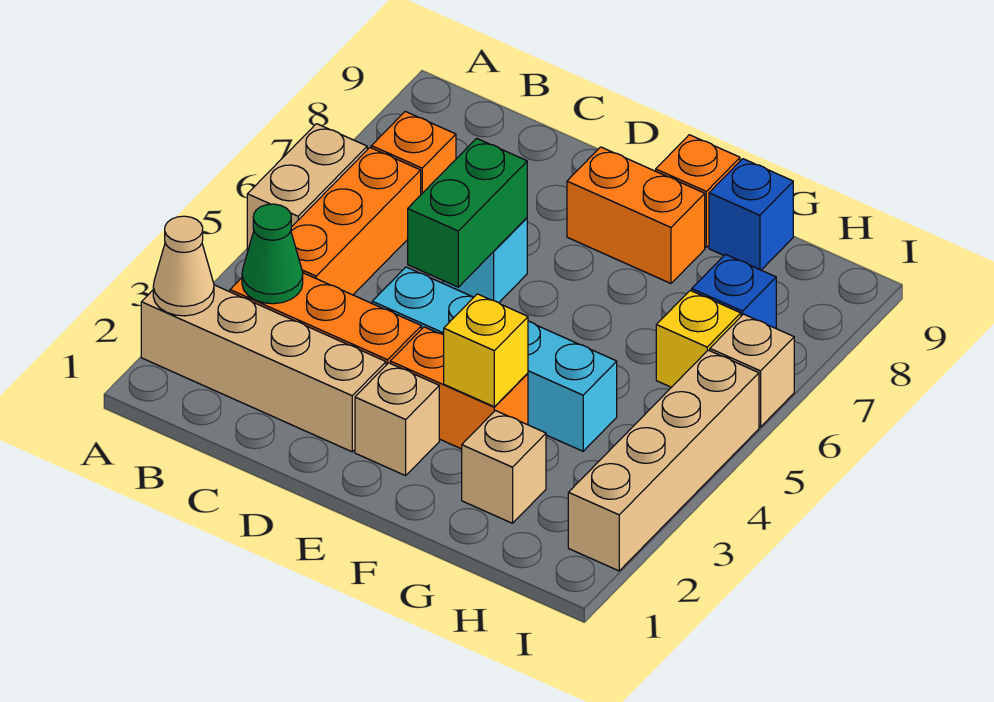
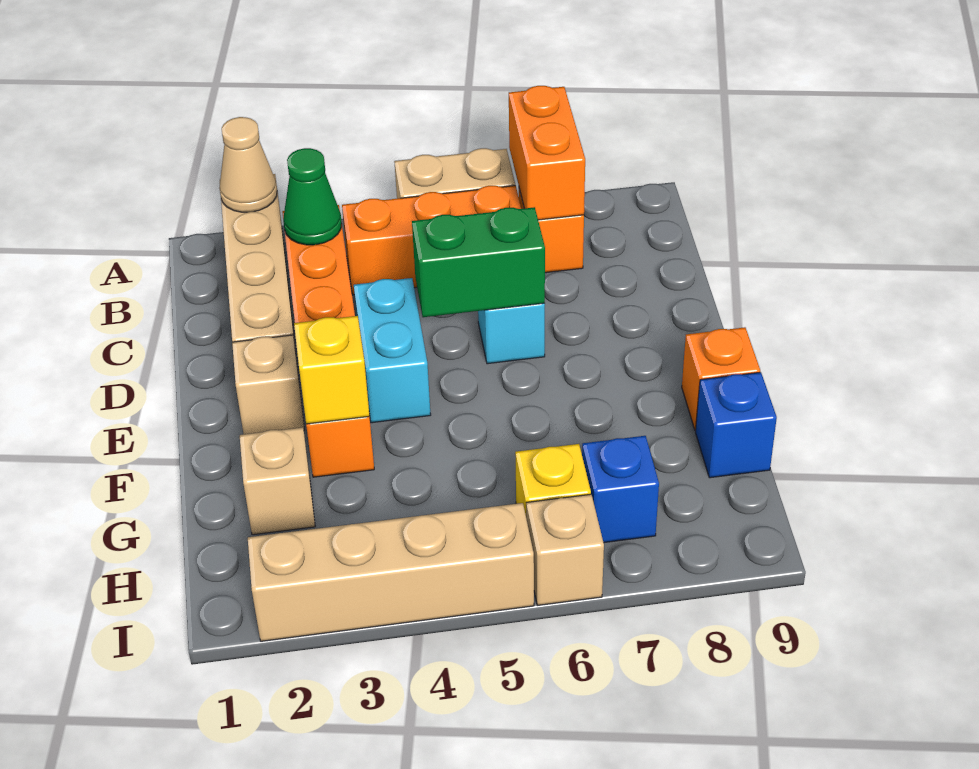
cyan brick D4:G4 level 1 -> cyan brick D4:E4 level 1
orange brick E8:F8 level 1 -> orange brick A7:B7 level 2

